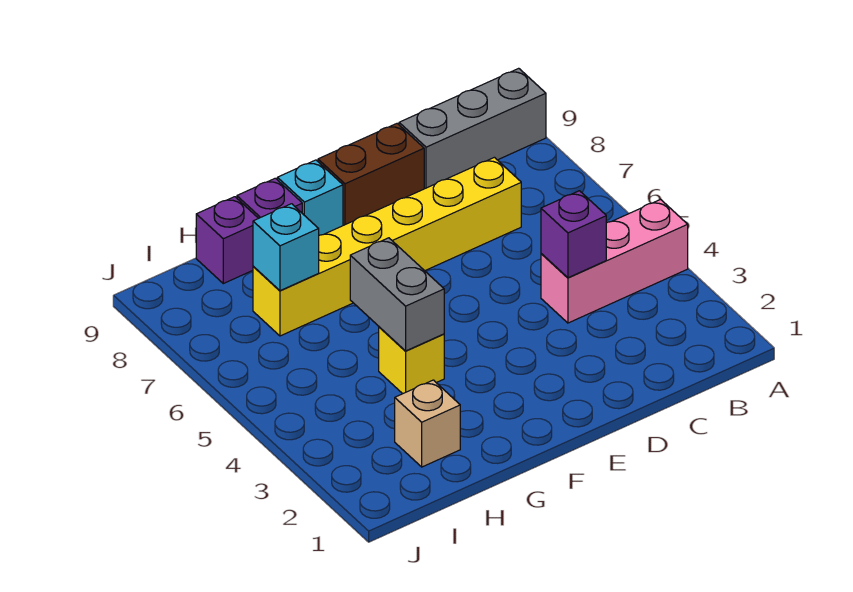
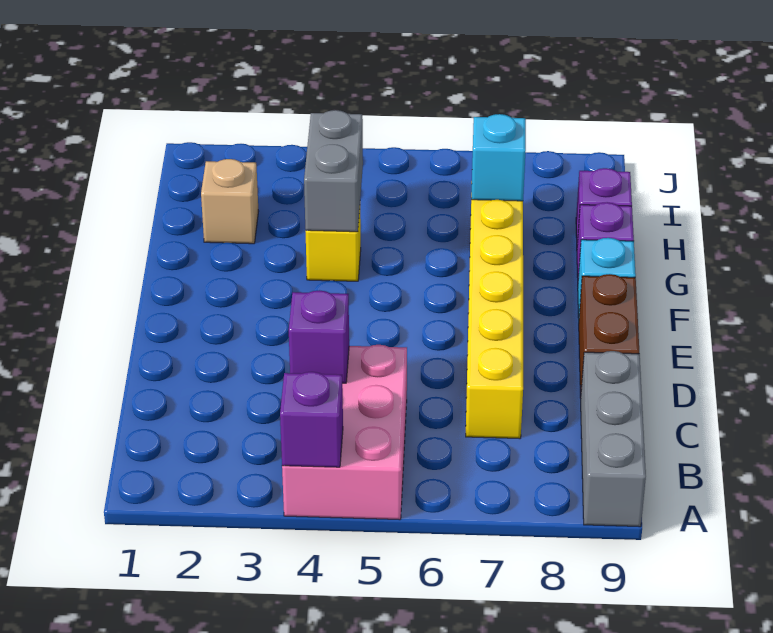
pink brick A4:C4 level 1 -> pink brick A4:C5 level 1
none -> purple brick A4 level 2
grey brick G4:G5 level 2 -> grey brick G4:H4 level 2

